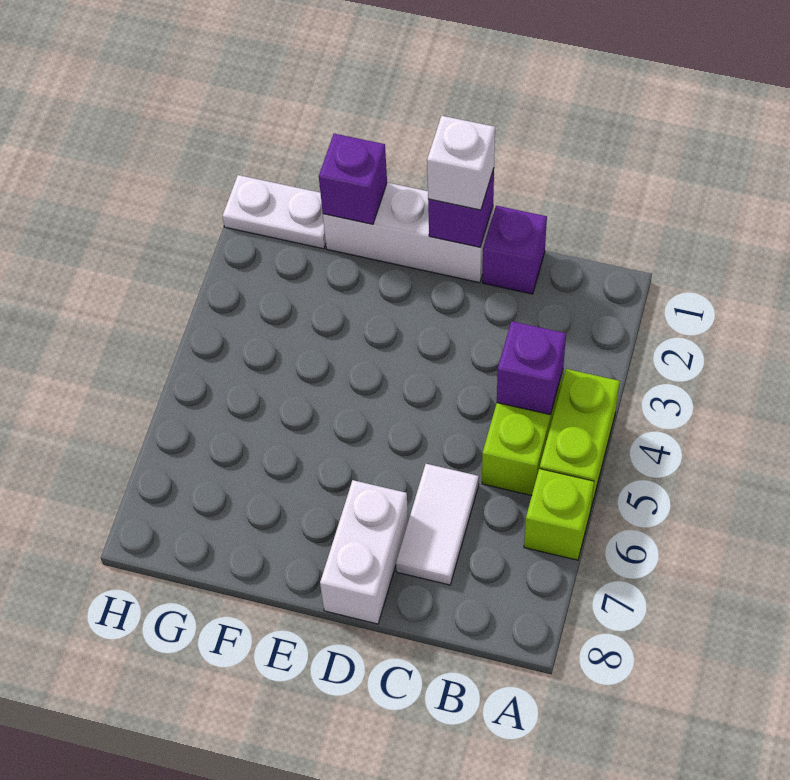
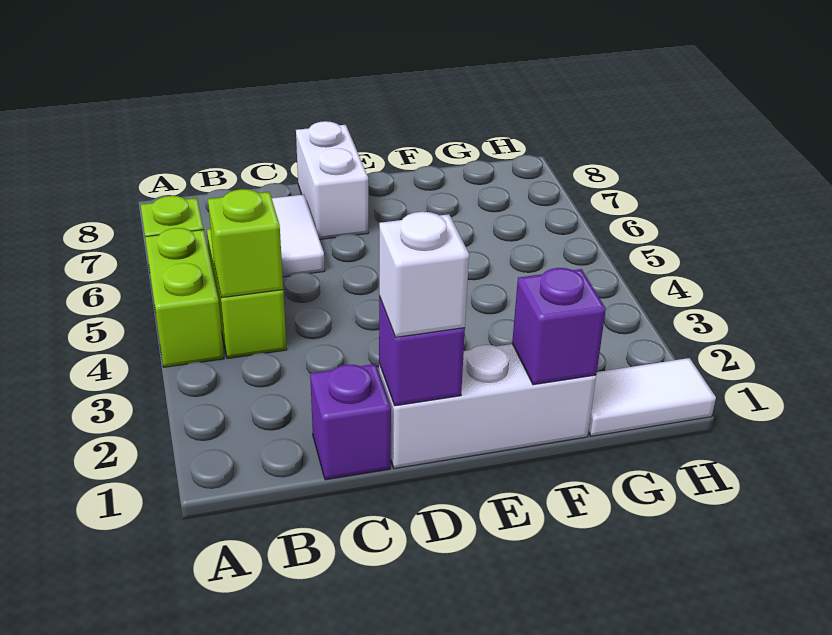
purple brick B4 level 2 -> lime brick B4 level 2
white plate G1:H1 level 1 -> white tile G1:H1 level 1

